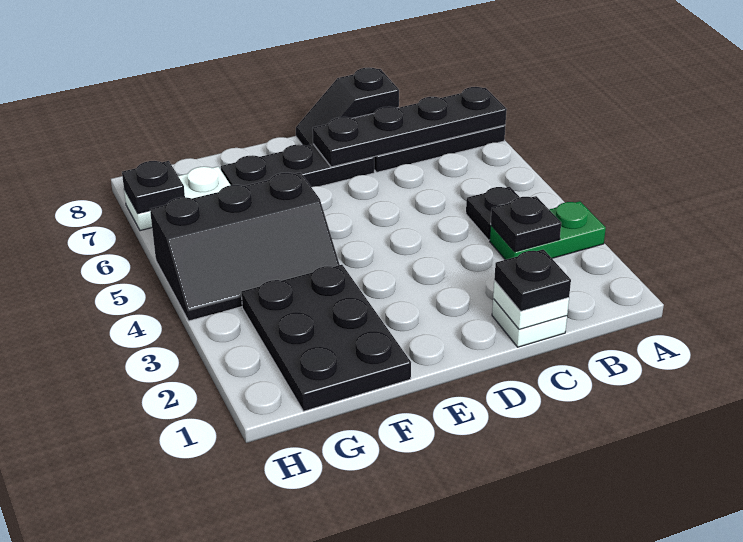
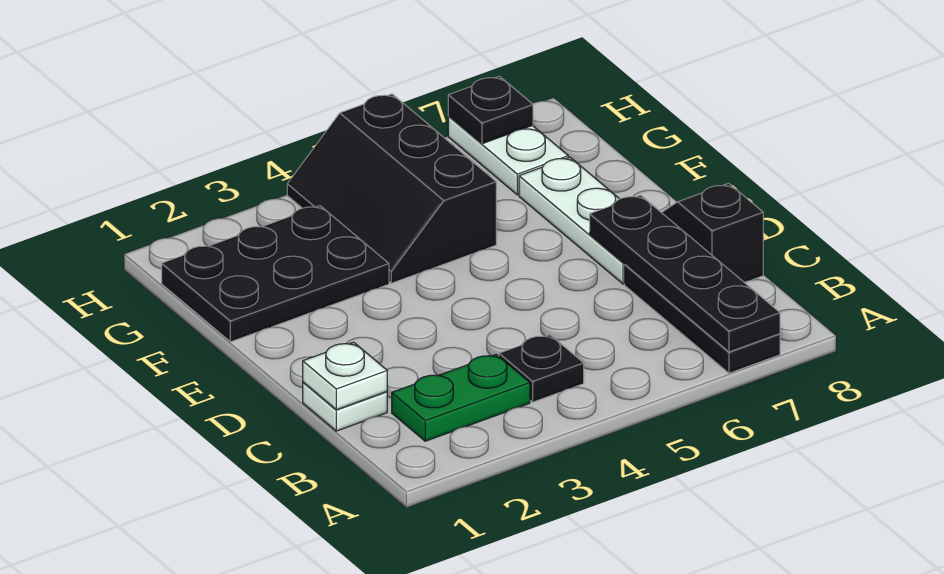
green plate A3:B3 level 1 -> green plate B2:B3 level 1
black plate B3 level 2 -> none
black plate C1 level 3 -> none
black plate D7:F7 level 1 -> white plate D7:F7 level 1

